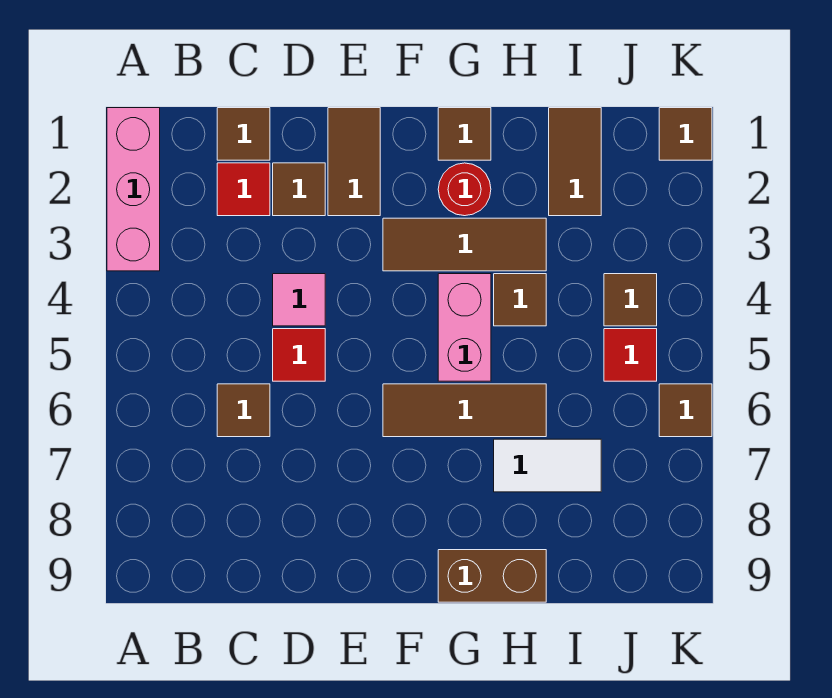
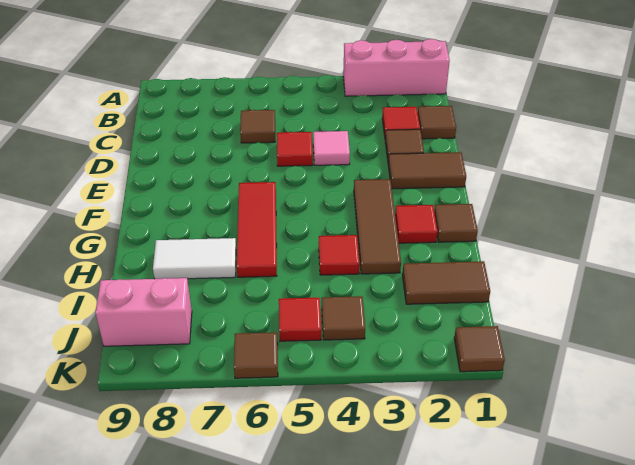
brown tile F6:H6 level 1 -> red tile F6:H6 level 1
red round brick G2 level 1 -> red tile G2 level 1
pink brick G4:G5 level 1 -> pink brick J8:J9 level 1
brown brick G9:H9 level 1 -> none
brown tile H4 level 1 -> red tile H4 level 1
white tile H7:I7 level 1 -> white tile H7:H8 level 1

